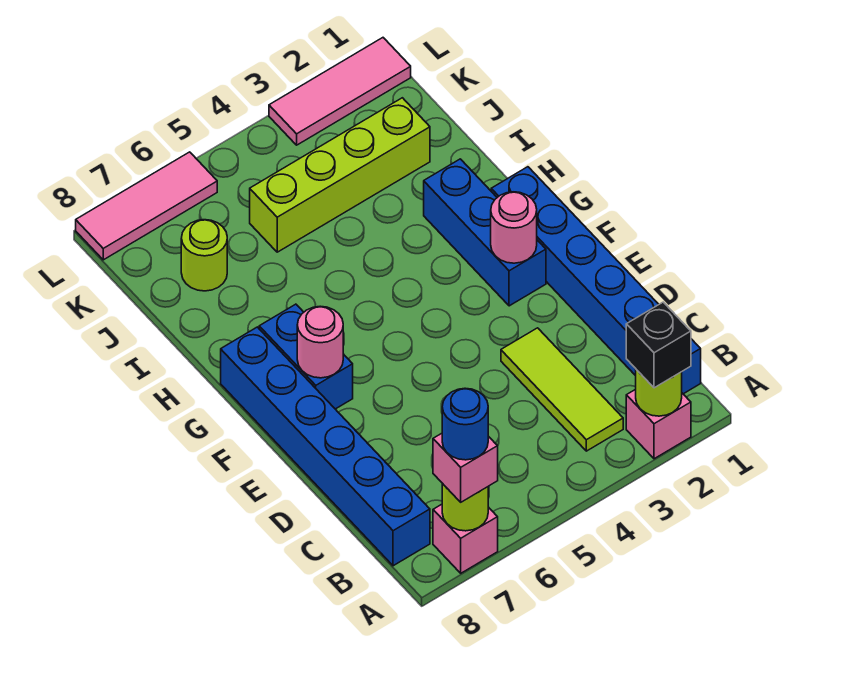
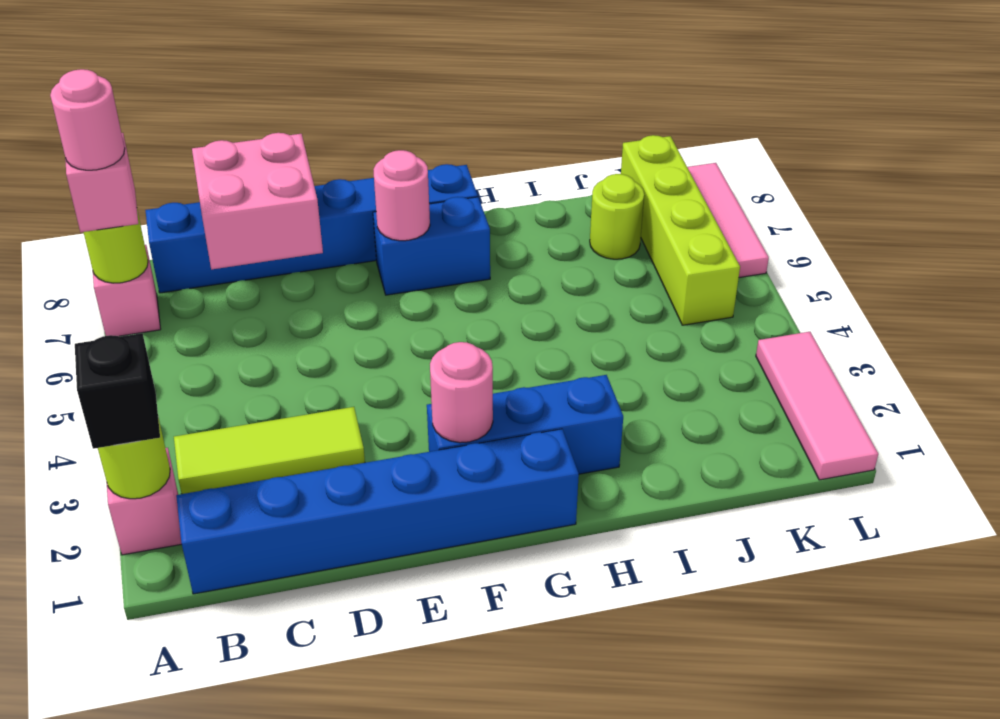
blue round brick A7 level 4 -> pink round brick A7 level 4
none -> pink brick C7:D8 level 2
lime brick J2:J5 level 1 -> lime brick K5:K8 level 1

